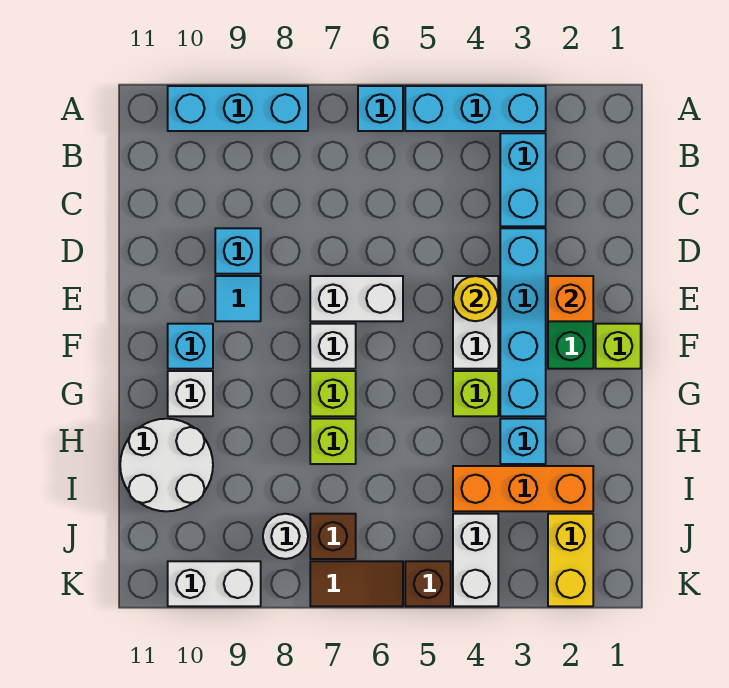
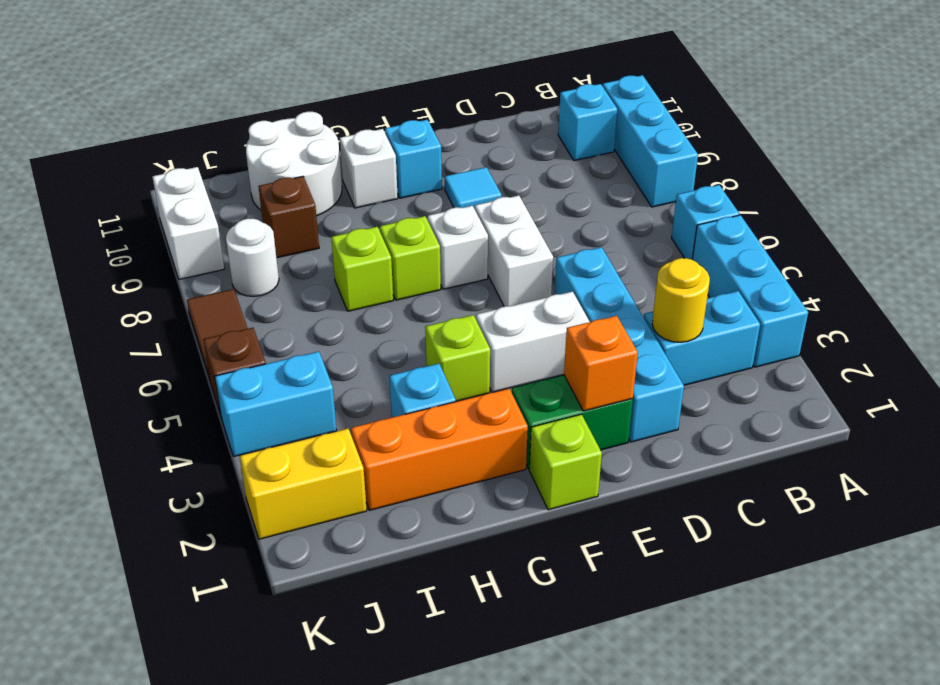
cyan brick D3:G3 level 1 -> cyan brick D2:D5 level 1
cyan brick D9 level 1 -> cyan brick B10 level 1
yellow round brick E4 level 2 -> yellow round brick C3 level 2
orange brick I2:I4 level 1 -> orange brick G2:I2 level 1
white brick J4:K4 level 1 -> cyan brick J4:K4 level 1
brown brick J7 level 1 -> brown brick I9 level 1

